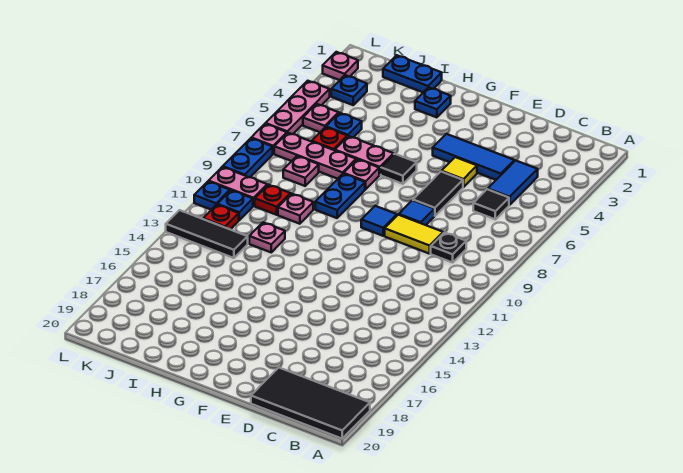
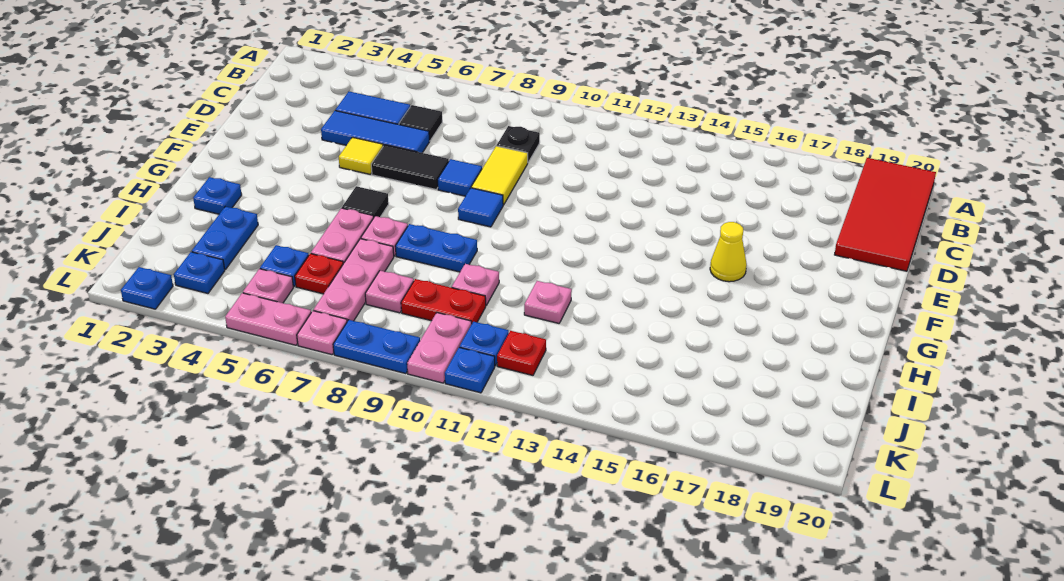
black tile A19:D20 level 1 -> red tile A19:D20 level 1
blue tile D4:F4 level 1 -> blue tile D4:D6 level 1
none -> yellow cone F16 level 1
blue plate I1:J1 level 1 -> blue plate I3:J3 level 1
red plate J10 level 1 -> red plate J9:J10 level 1
black tile J13:L13 level 1 -> none
pink plate L2 level 1 -> blue plate L2 level 1
pink plate L4:L6 level 1 -> pink plate L5:L6 level 1

